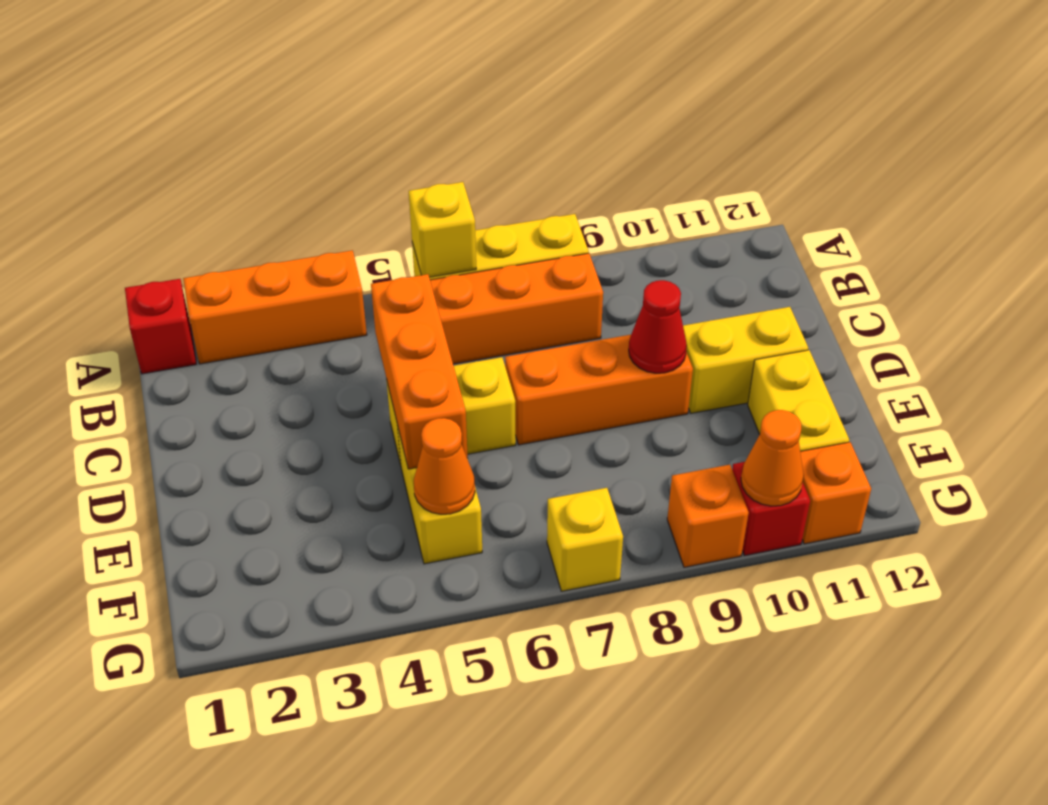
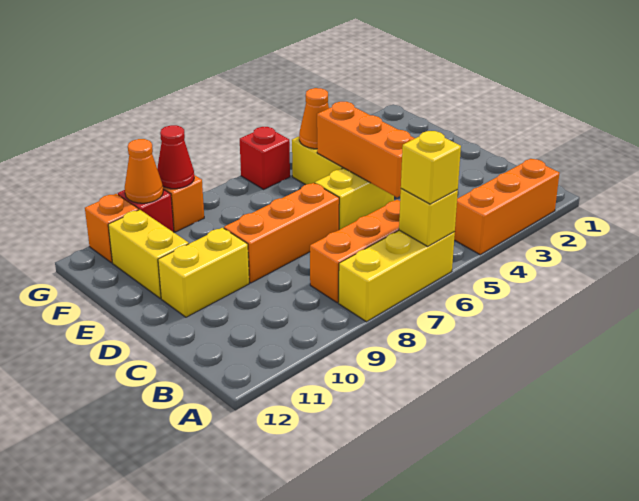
red brick A1 level 1 -> red brick G6 level 1
red cone D9 level 2 -> red cone G9 level 2
yellow brick G7 level 1 -> yellow brick A6 level 3

